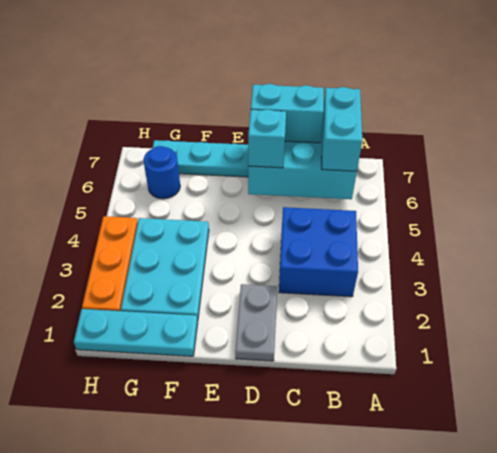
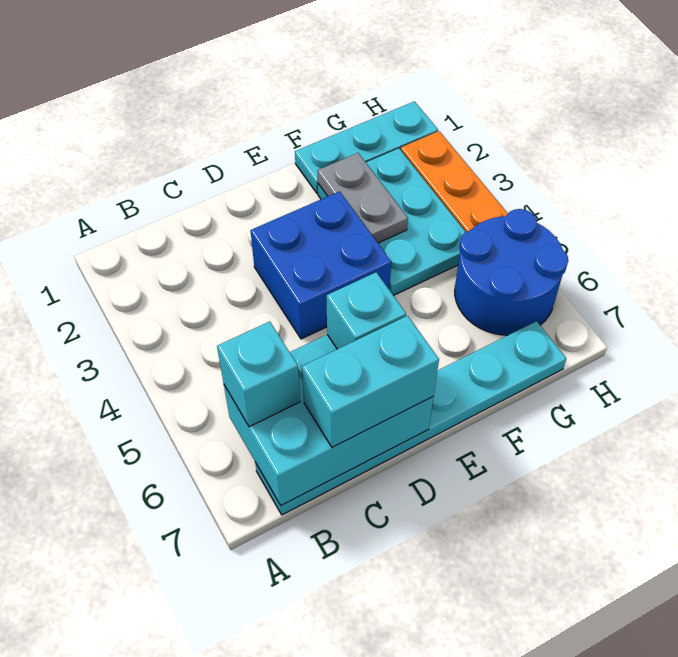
blue brick B3:C4 level 1 -> blue brick D3:E4 level 1
cyan brick B6:B7 level 3 -> cyan brick B6 level 3
grey plate D1:D2 level 1 -> grey plate F2:F3 level 2
blue round brick G6 level 1 -> blue round brick G5:H6 level 1

